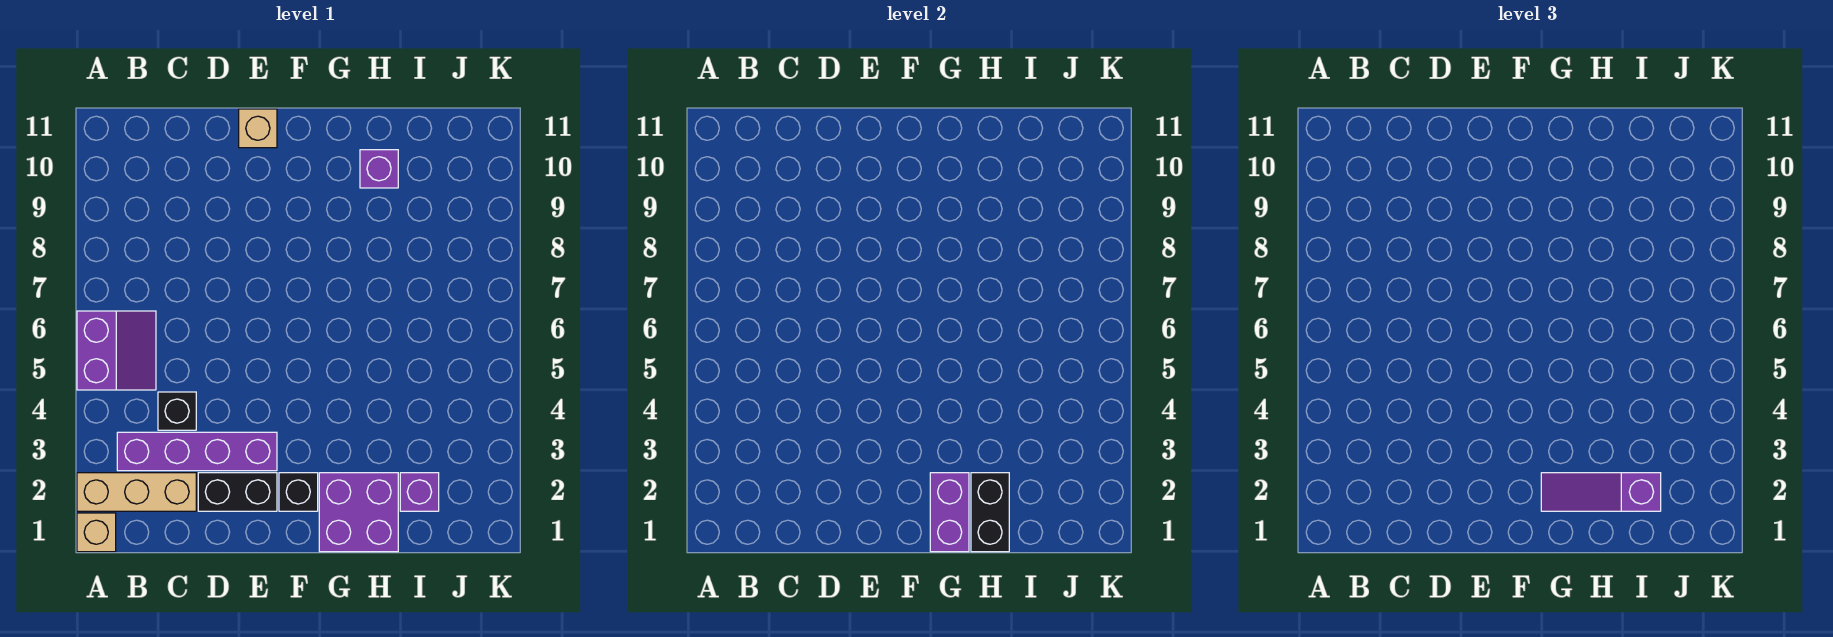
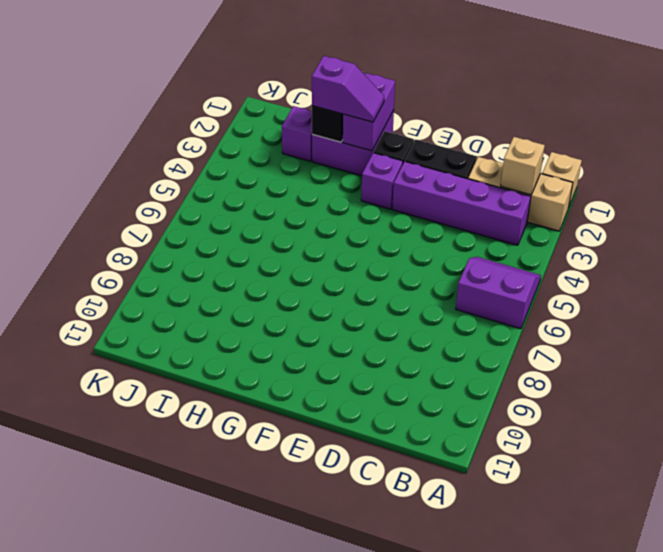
purple slope A5:B6 level 1 top A -> purple slope A5:B6 level 1 top 6
black brick C4 level 1 -> none
tan brick E11 level 1 -> tan brick B2 level 2
purple slope G2:I2 level 3 top I -> purple slope G2:H2 level 3 top H
purple brick H10 level 1 -> purple brick F3 level 1

